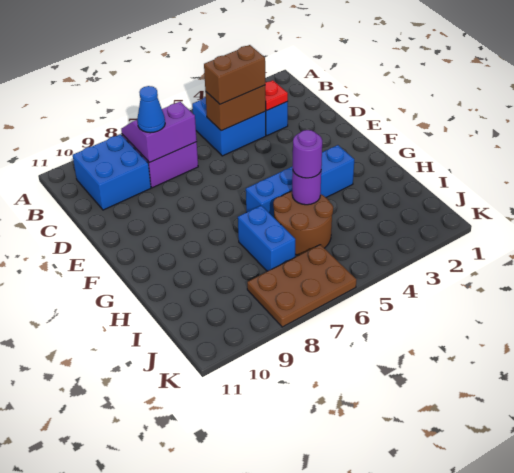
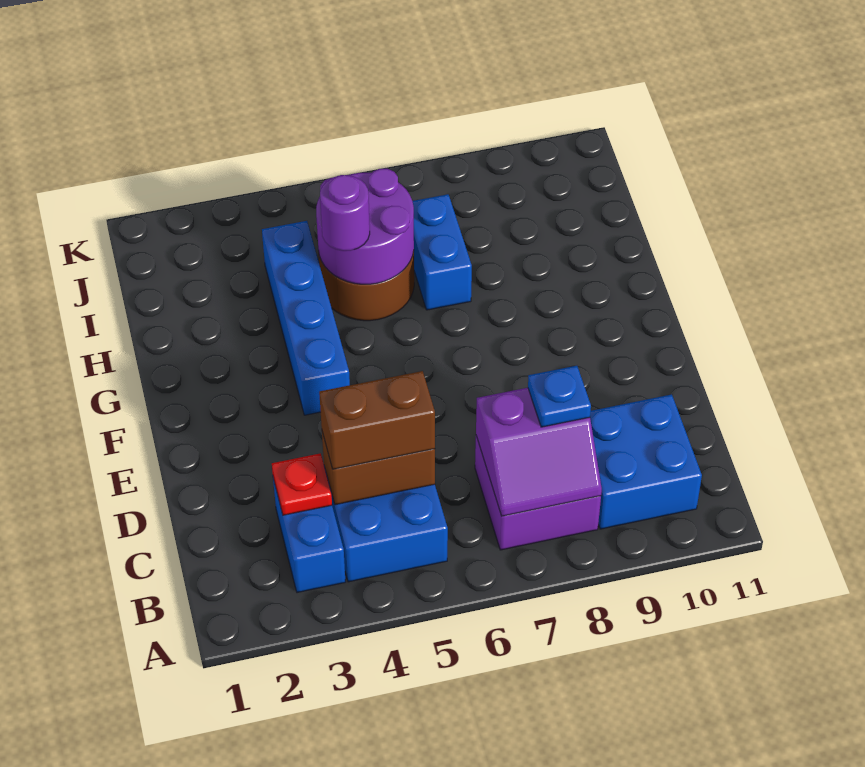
blue cone C8 level 3 -> blue plate C8 level 3
blue brick G3:G6 level 1 -> blue brick F4:I4 level 1
purple round brick H5 level 2 -> purple round brick H5:I6 level 2
brown plate J6:K8 level 1 -> none

